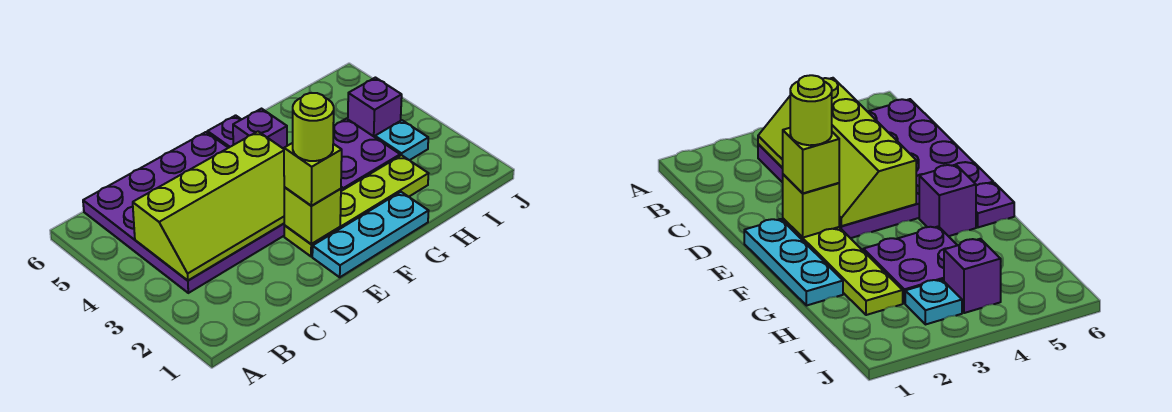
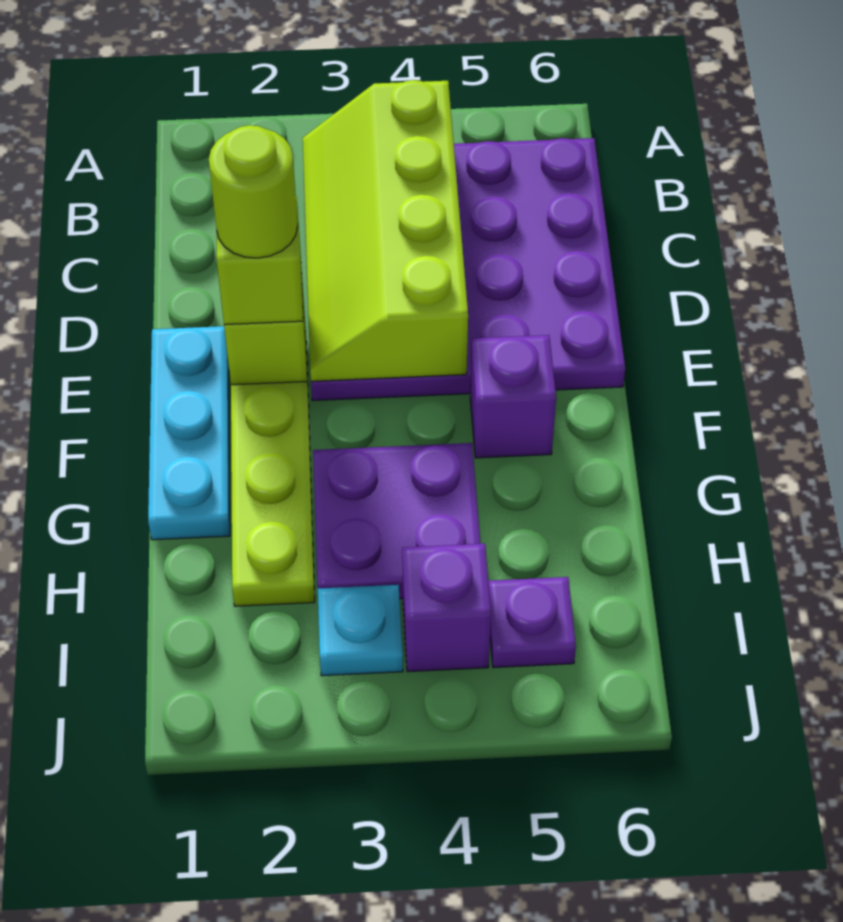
purple plate F6 level 1 -> purple plate I5 level 1

